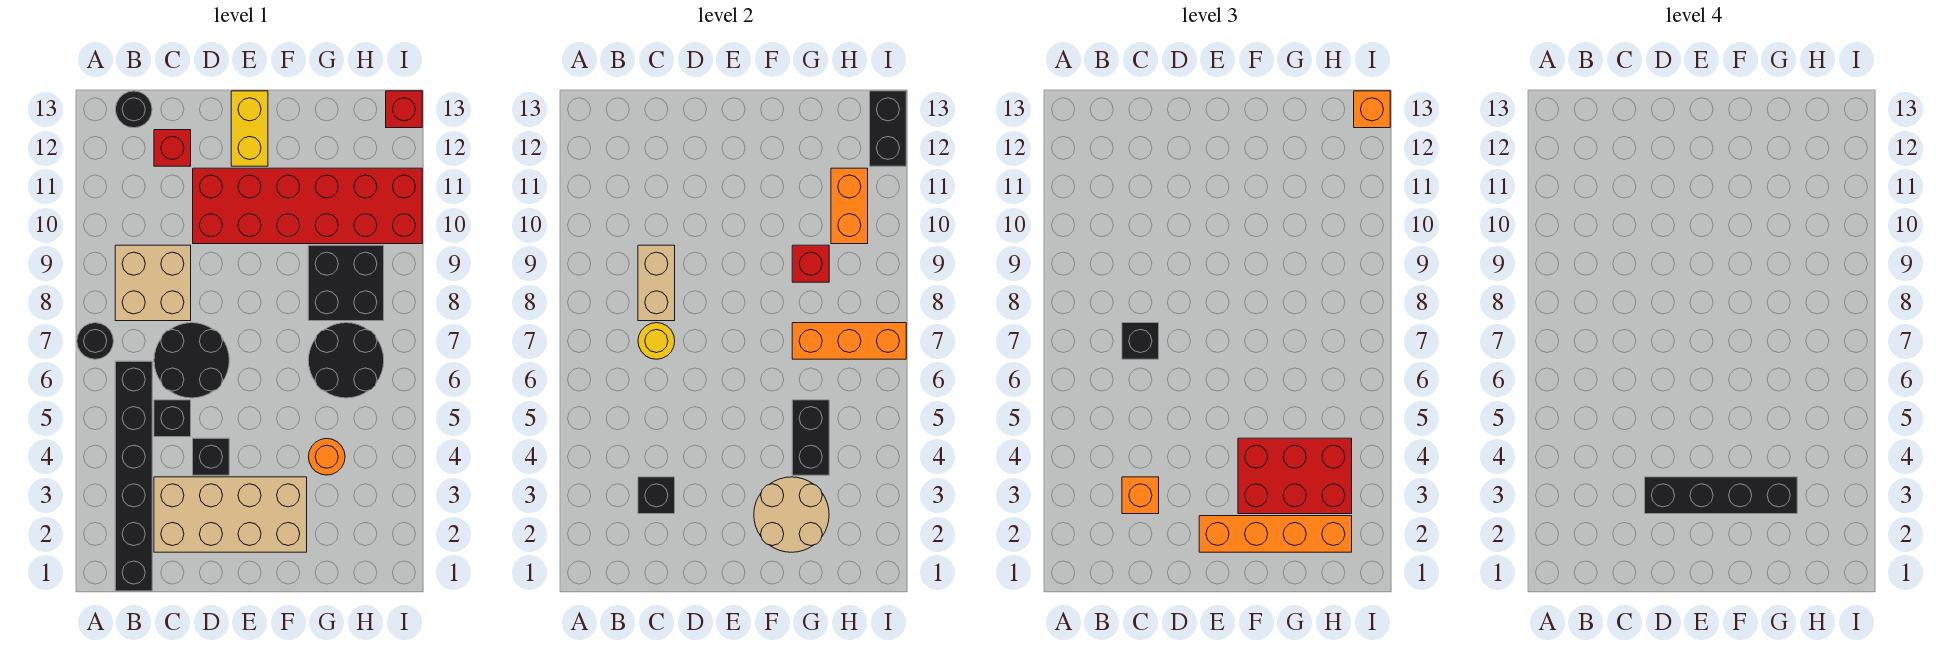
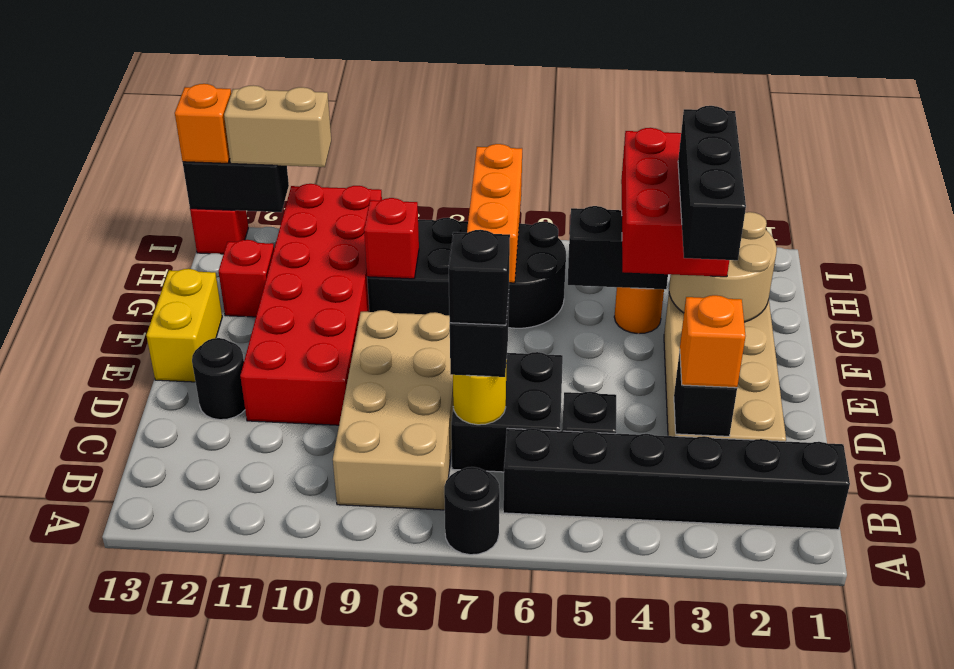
tan brick B8:C9 level 1 -> tan brick B8:E9 level 1
black round brick B13 level 1 -> black round brick D12 level 1
black round brick C6:D7 level 1 -> black brick C6:D7 level 1
tan brick C8:C9 level 2 -> tan brick I11:I12 level 3
red brick C12 level 1 -> red brick G12 level 1
black brick D3:G3 level 4 -> black brick E3:G3 level 4
black brick D4 level 1 -> black brick C7 level 4
orange brick E2:H2 level 3 -> none
yellow brick E12:E13 level 1 -> yellow brick E13:F13 level 1
orange brick H10:H11 level 2 -> none

